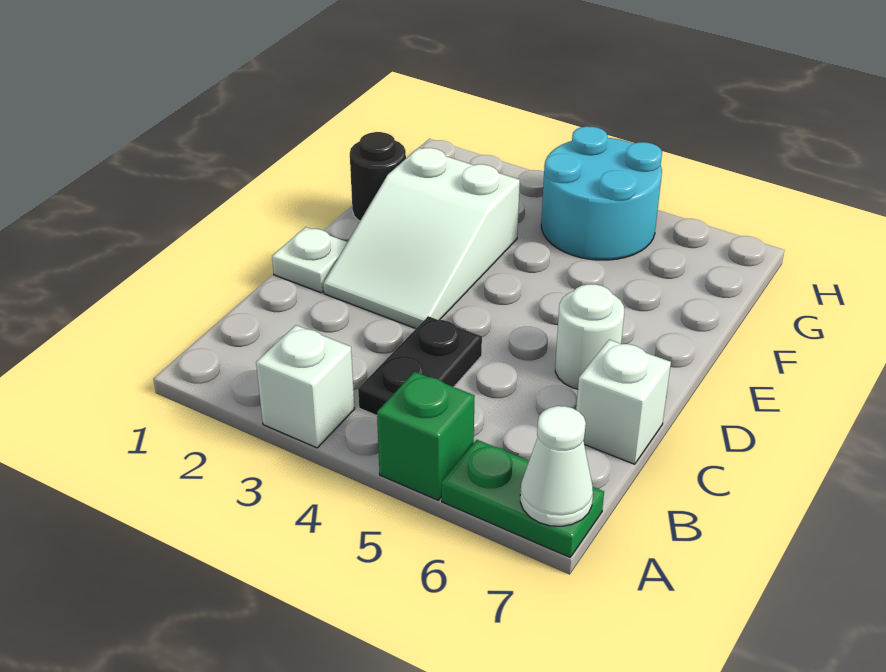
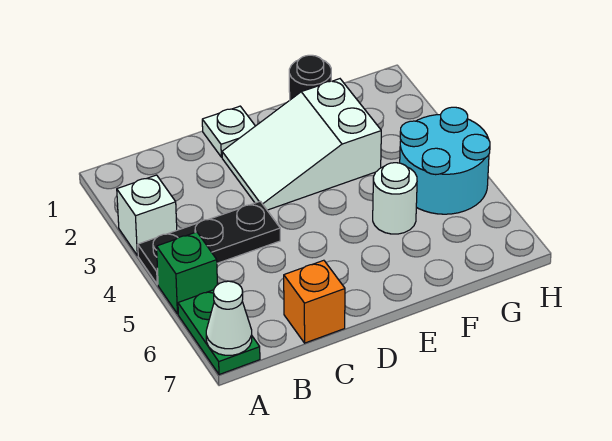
black plate B4:C4 level 1 -> black plate A4:C4 level 1
white brick C7 level 1 -> orange brick C7 level 1
white round brick D6 level 1 -> white round brick F5 level 1

